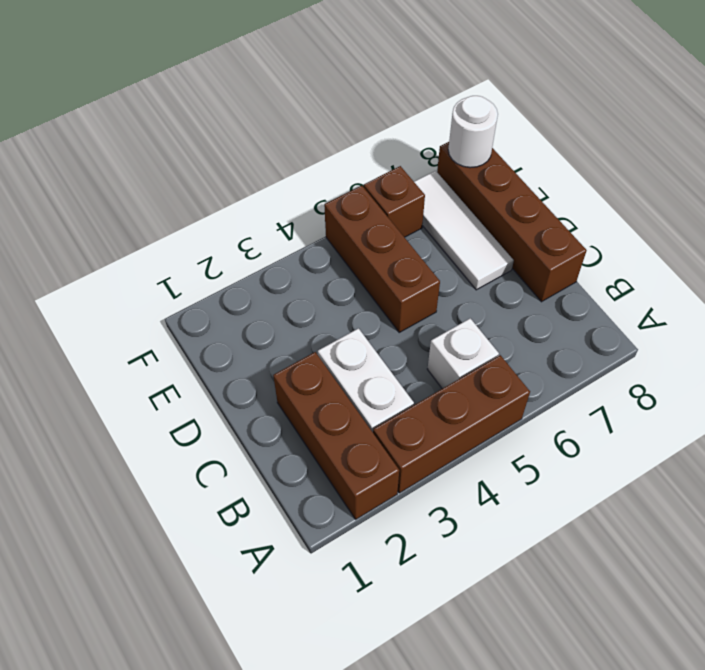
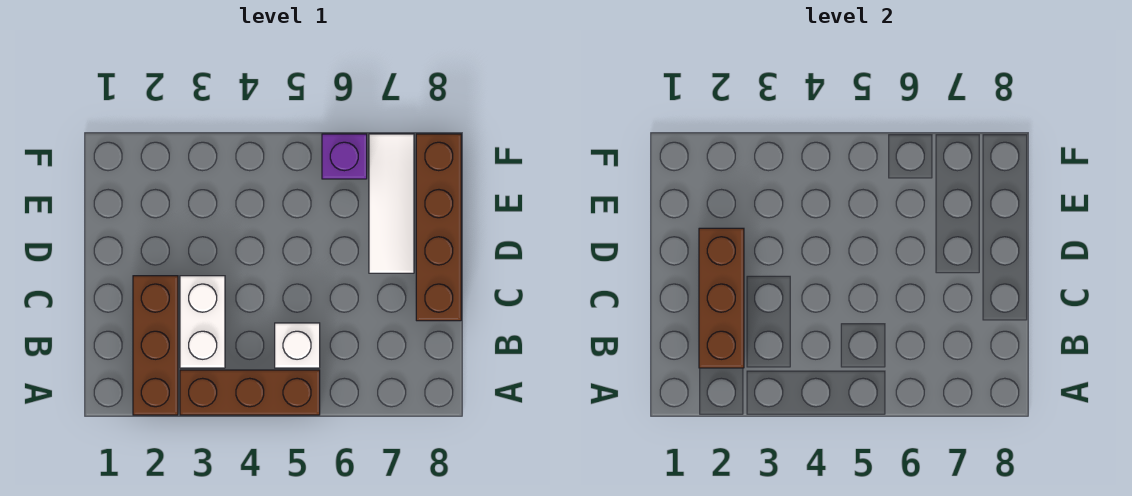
brown brick D5:F5 level 1 -> brown brick B2:D2 level 2
brown brick F6 level 1 -> purple brick F6 level 1
white round brick F8 level 2 -> none

